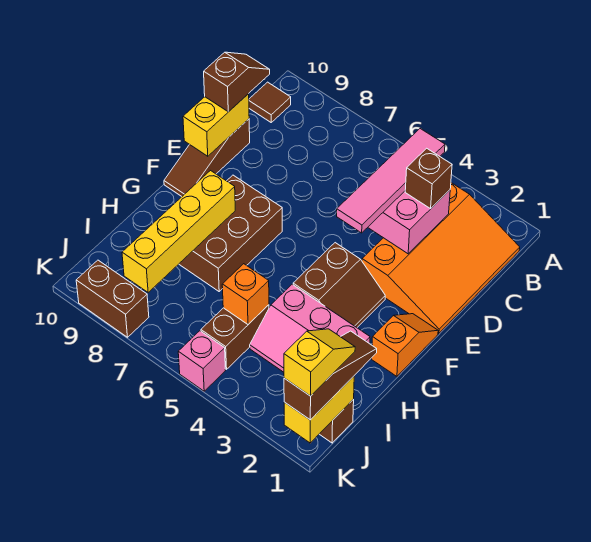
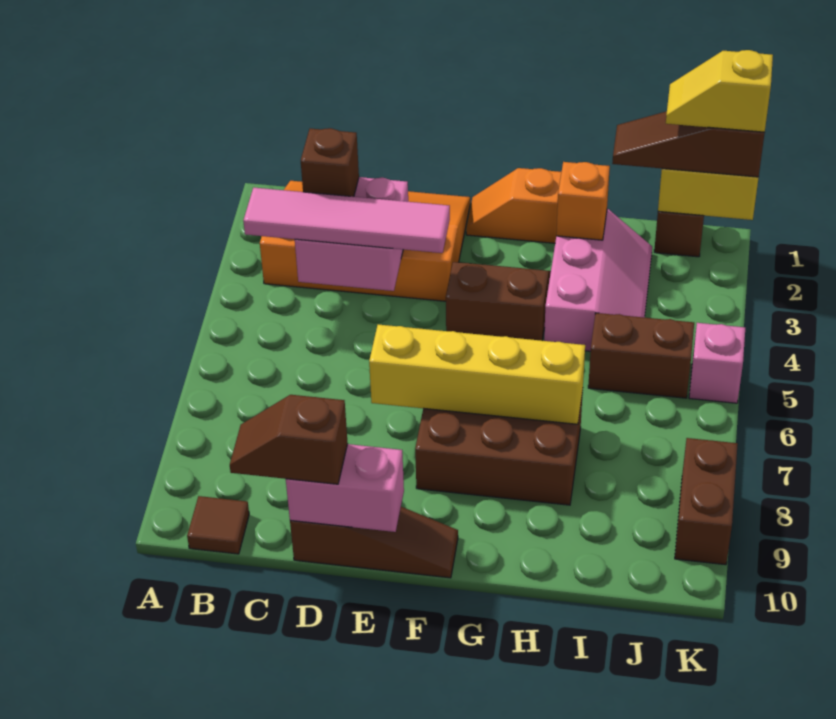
yellow brick D10:E10 level 2 -> pink brick D10:E10 level 2
yellow brick G8:J8 level 2 -> yellow brick E7:H7 level 2
orange brick I5 level 2 -> orange brick H2 level 2

